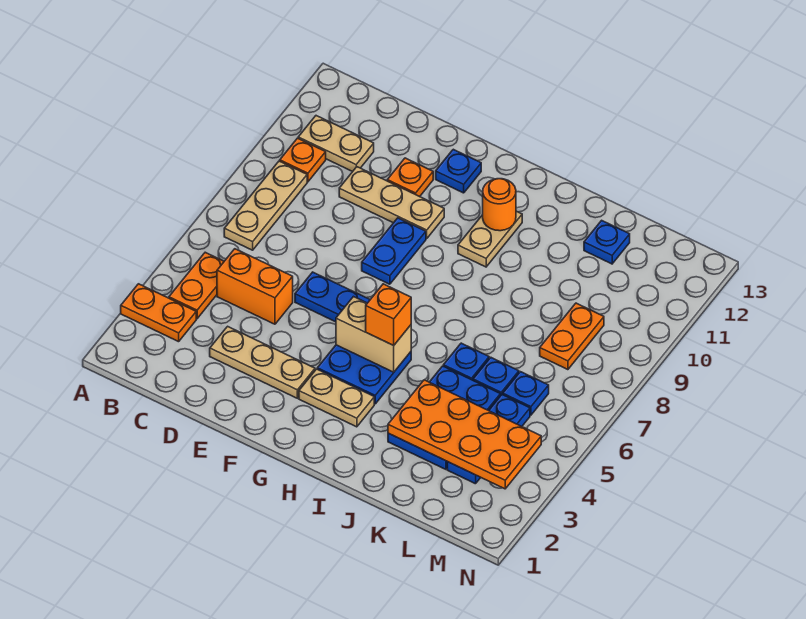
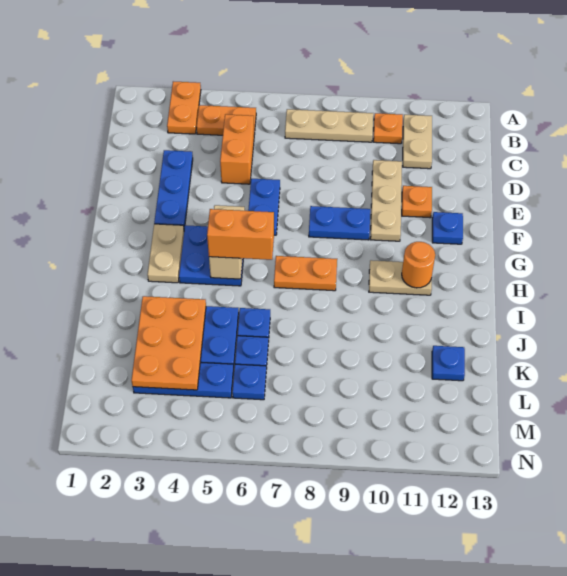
tan plate D3:F3 level 1 -> blue plate D3:F3 level 1
orange brick H5 level 3 -> orange brick H5:H6 level 3
orange plate J3:M4 level 2 -> orange plate J3:L4 level 2
orange plate L8:L9 level 1 -> orange plate H7:H8 level 1

